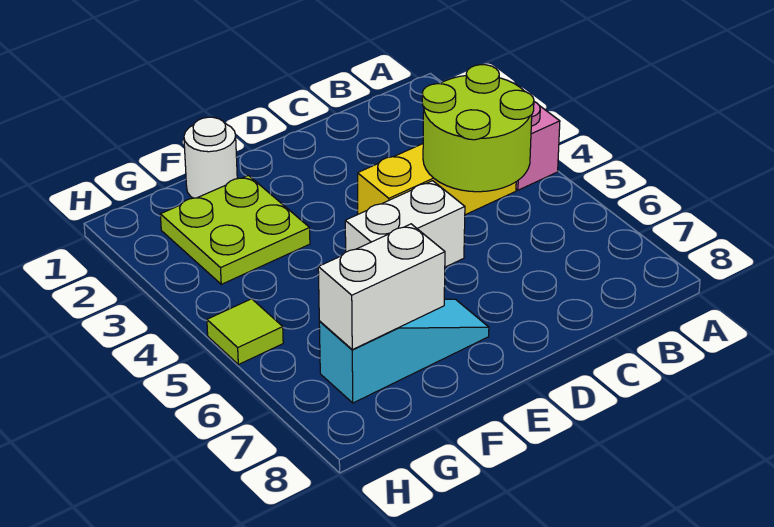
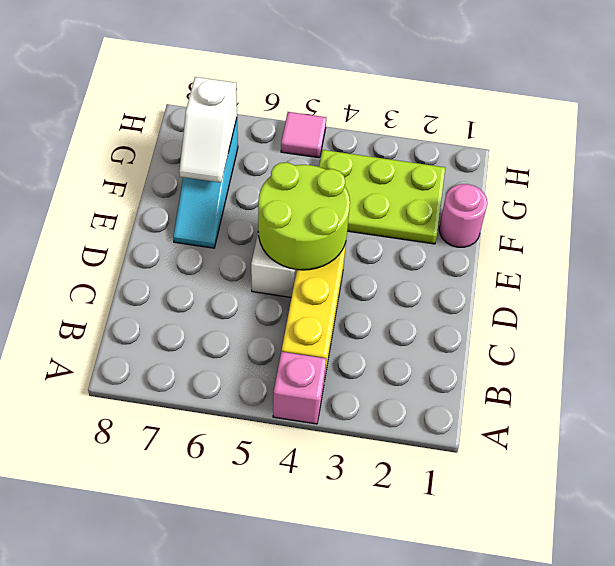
lime round brick B4:C5 level 2 -> lime round brick D4:E5 level 2
white round brick F1 level 1 -> pink round brick F1 level 1
lime plate F2:G3 level 1 -> lime plate F2:G4 level 1
white brick F7:G7 level 2 -> white slope F7:G7 level 2 top G
lime tile H5 level 1 -> pink tile H5 level 1

